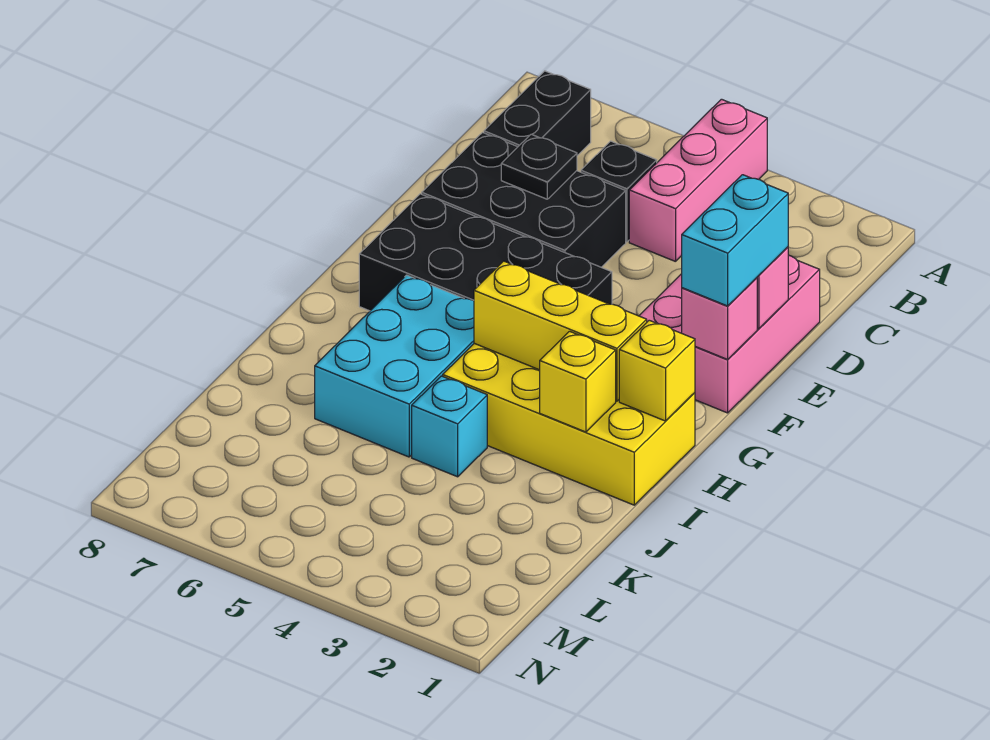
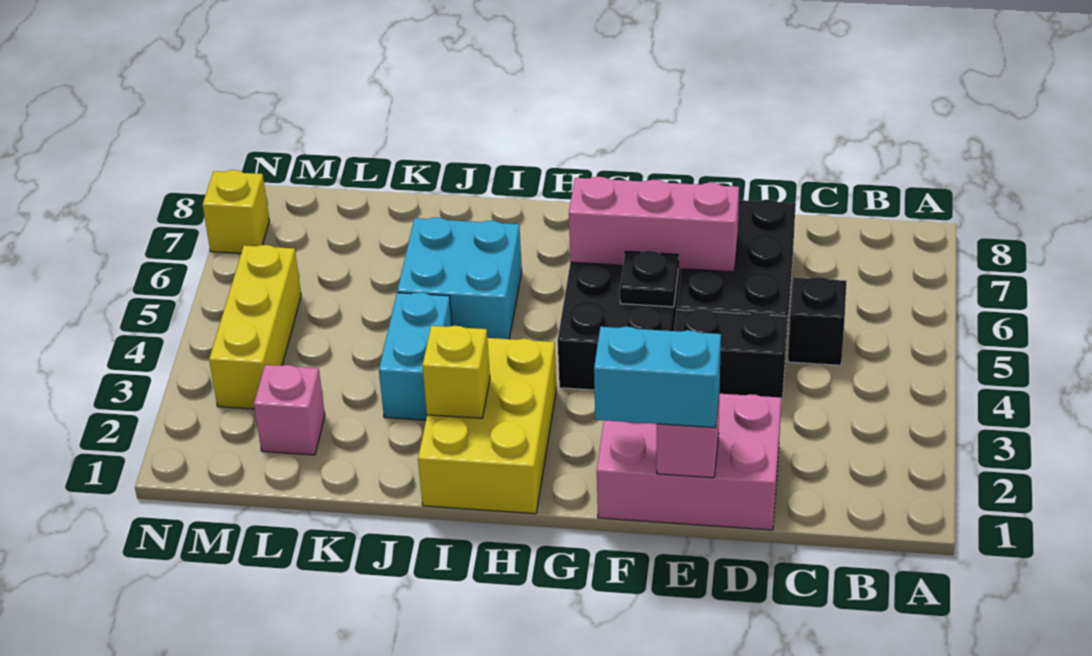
pink brick A4:C4 level 1 -> pink brick E6:G6 level 2
black brick B7:C7 level 1 -> black brick D4:E4 level 1
black plate D6 level 2 -> black plate F5 level 2
pink brick F1 level 2 -> pink brick L2 level 1
yellow brick H1:I4 level 1 -> yellow brick H1:I3 level 1
yellow brick H1 level 2 -> yellow brick N7 level 1
yellow brick H2:H4 level 2 -> yellow brick M3:M5 level 1
cyan brick H5:J6 level 1 -> cyan brick I5:J6 level 1
cyan brick J4 level 1 -> cyan brick J3:J4 level 1

